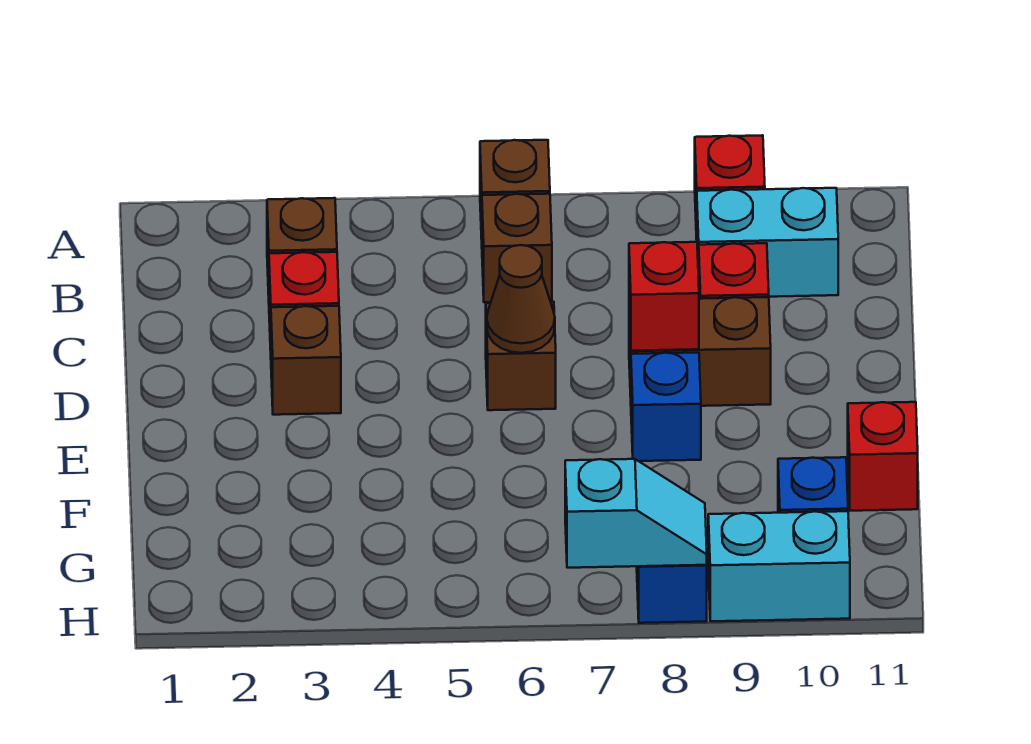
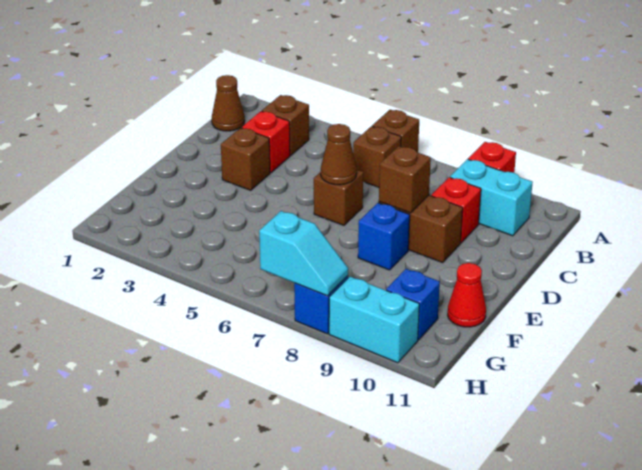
none -> brown cone B1 level 1
red brick D8 level 2 -> brown brick D8 level 2
red brick F11 level 1 -> red cone F11 level 1

